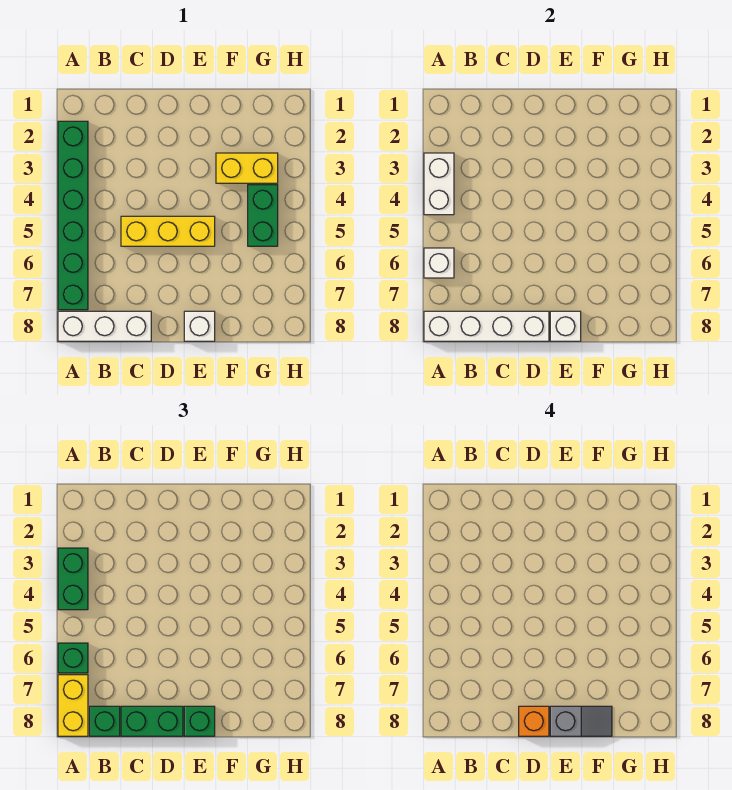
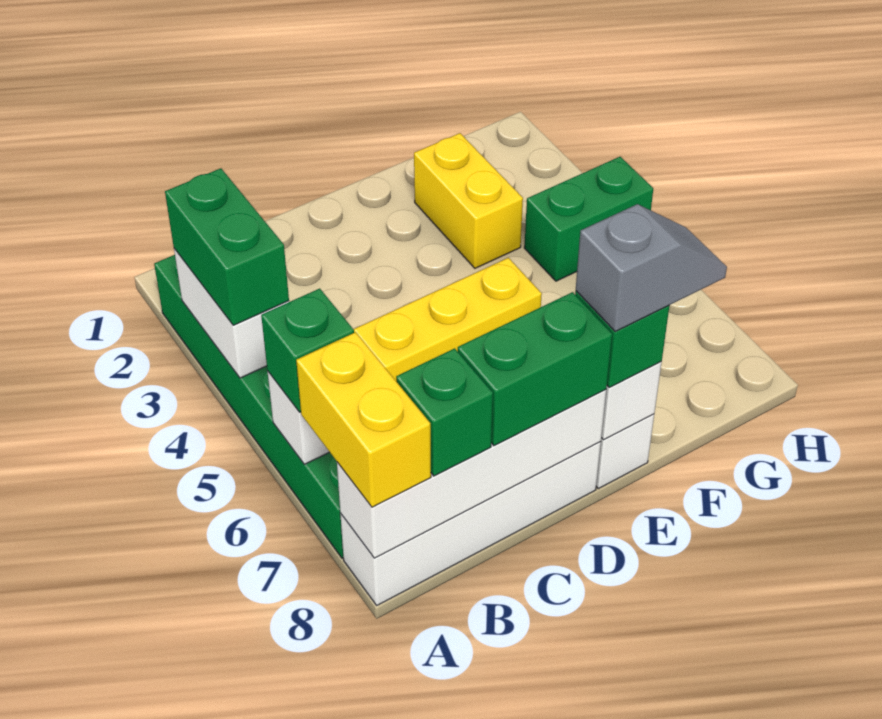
white brick A8:C8 level 1 -> white brick A8:D8 level 1
orange brick D8 level 4 -> none
yellow brick F3:G3 level 1 -> yellow brick F2:F3 level 1
green brick G4:G5 level 1 -> green brick G4:H4 level 1

